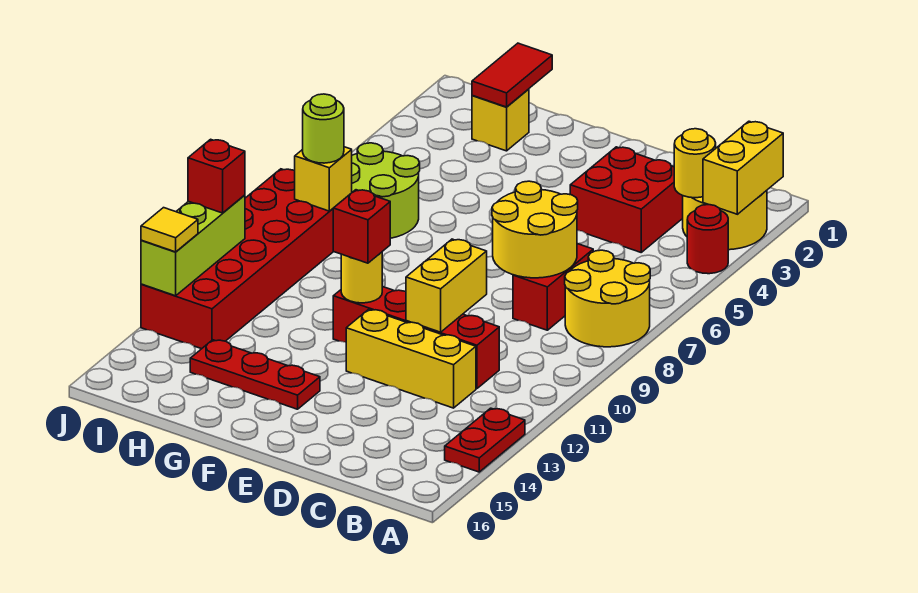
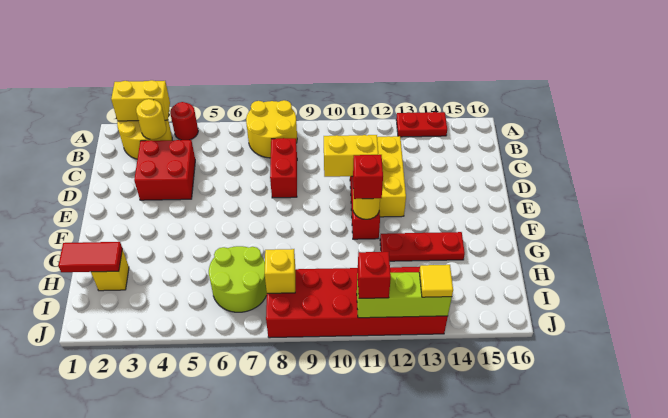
red brick C7:C8 level 1 -> red brick C8:D8 level 1
yellow round brick C7:D8 level 2 -> none
red plate F14:H14 level 1 -> red plate G12:G14 level 1
lime round brick I8 level 3 -> none

